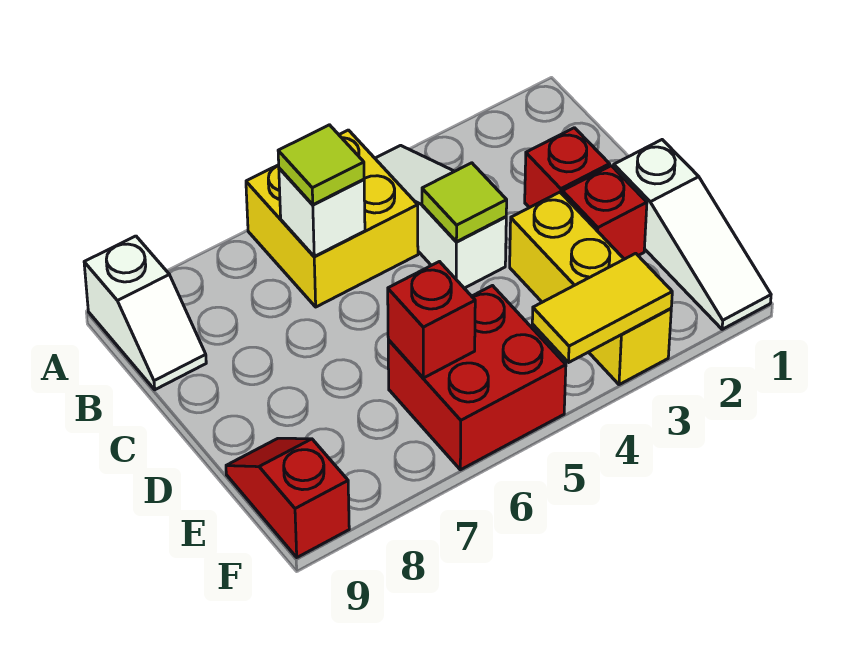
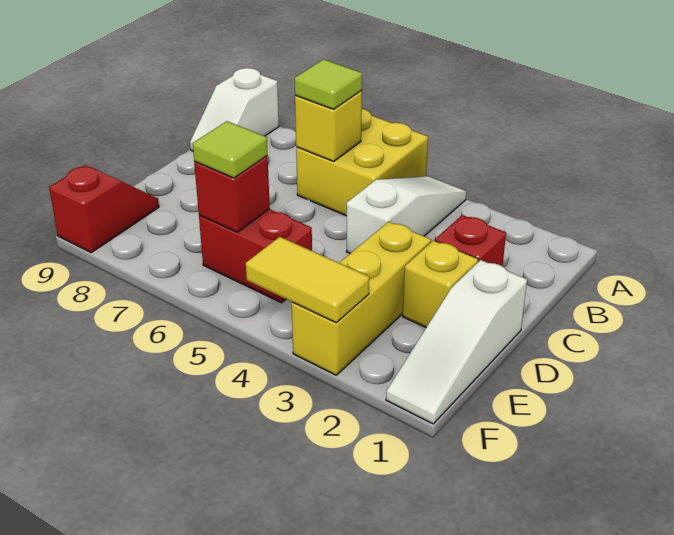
white brick B6 level 2 -> yellow brick B6 level 2
lime tile C4 level 2 -> lime tile E6 level 3
red brick D2 level 1 -> yellow brick D2 level 1
red brick E5:F6 level 1 -> red brick E5:E6 level 1

